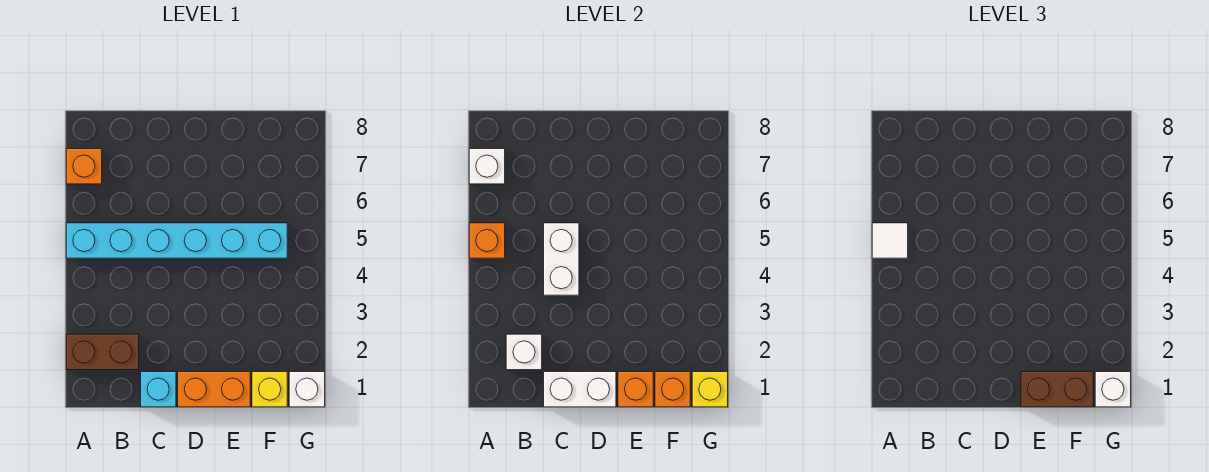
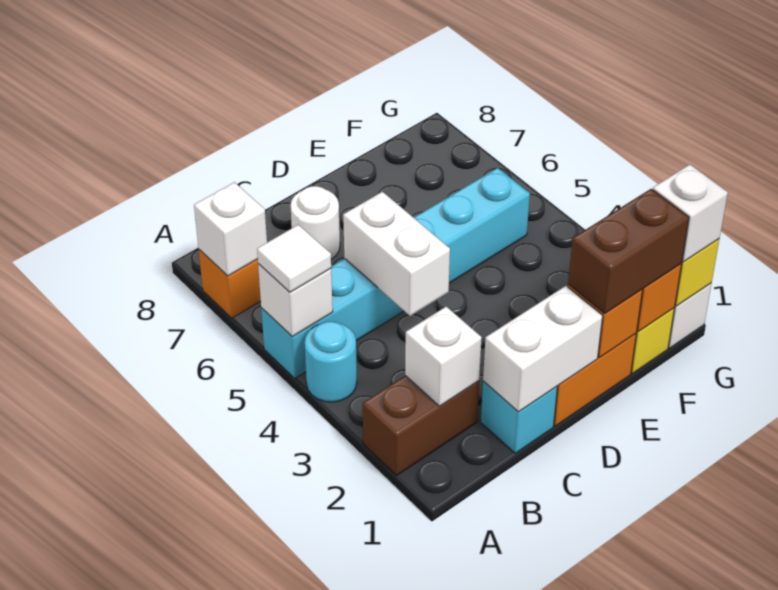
none -> cyan round brick A4 level 1
orange brick A5 level 2 -> white brick A5 level 2
none -> white round brick C7 level 1

